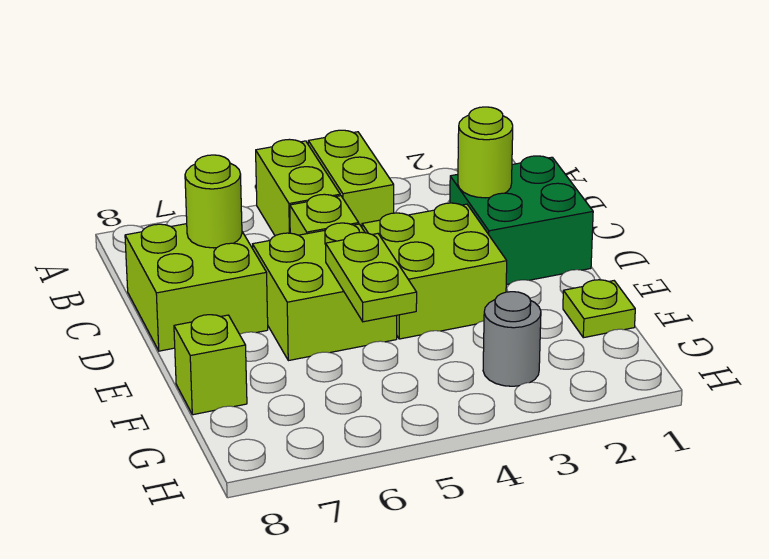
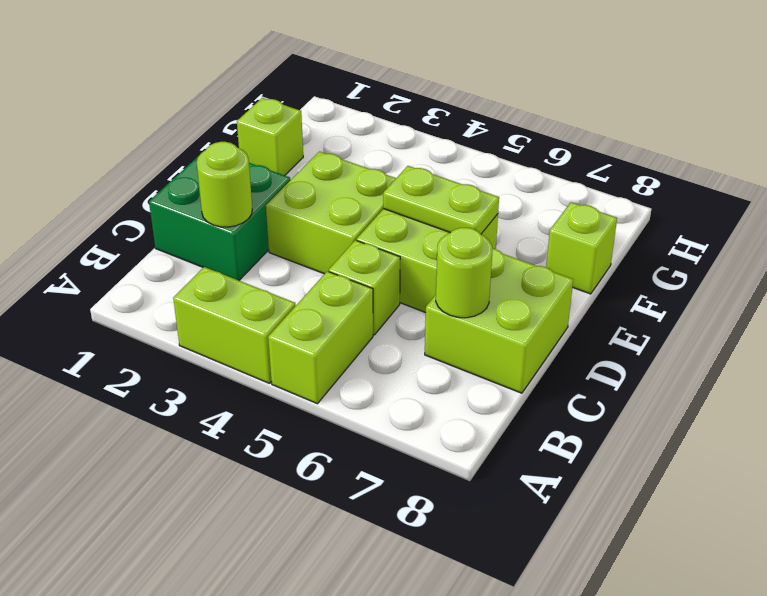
lime brick A4:B4 level 1 -> lime brick A3:A4 level 1
lime plate E5:F5 level 2 -> lime plate E5:E6 level 2
lime plate F1 level 1 -> lime brick F1 level 1
grey round brick G3 level 1 -> none

